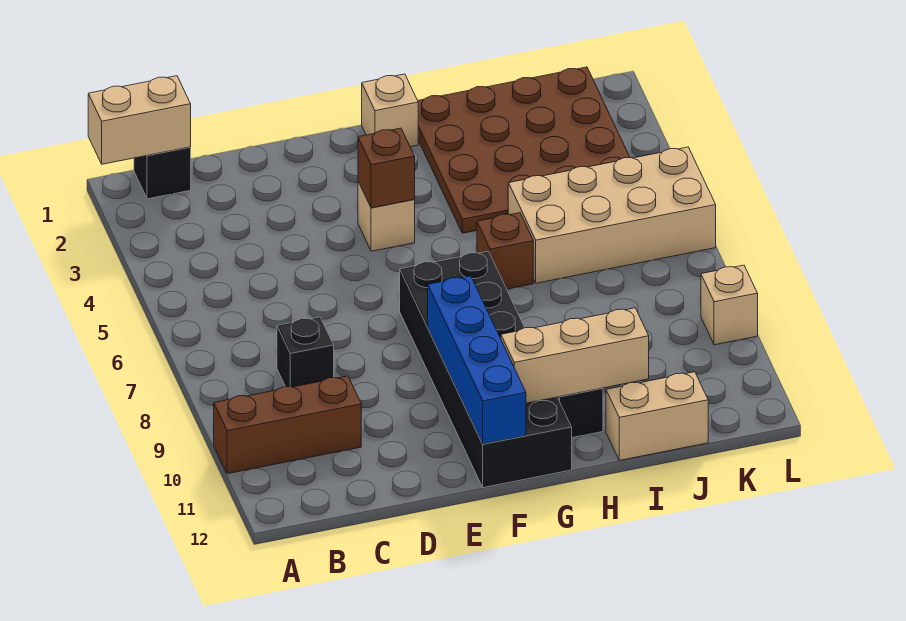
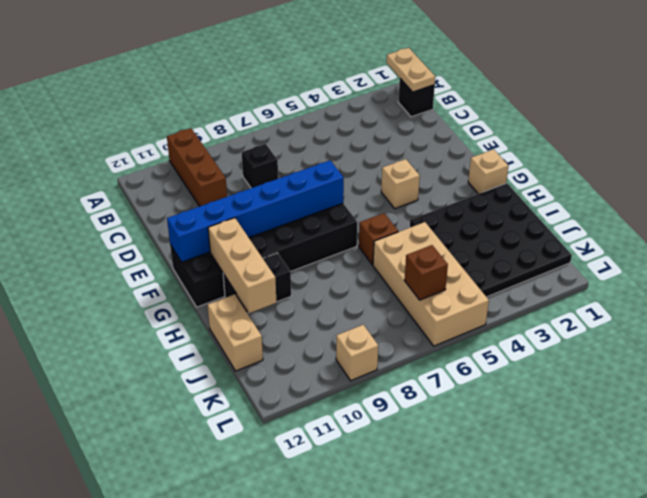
tan brick A1:B1 level 2 -> tan plate A1:B1 level 2
brown brick F4 level 2 -> brown brick K6 level 2
blue brick F9:F12 level 2 -> blue brick F7:F12 level 2
brown plate H1:K4 level 1 -> black plate H1:K4 level 1

